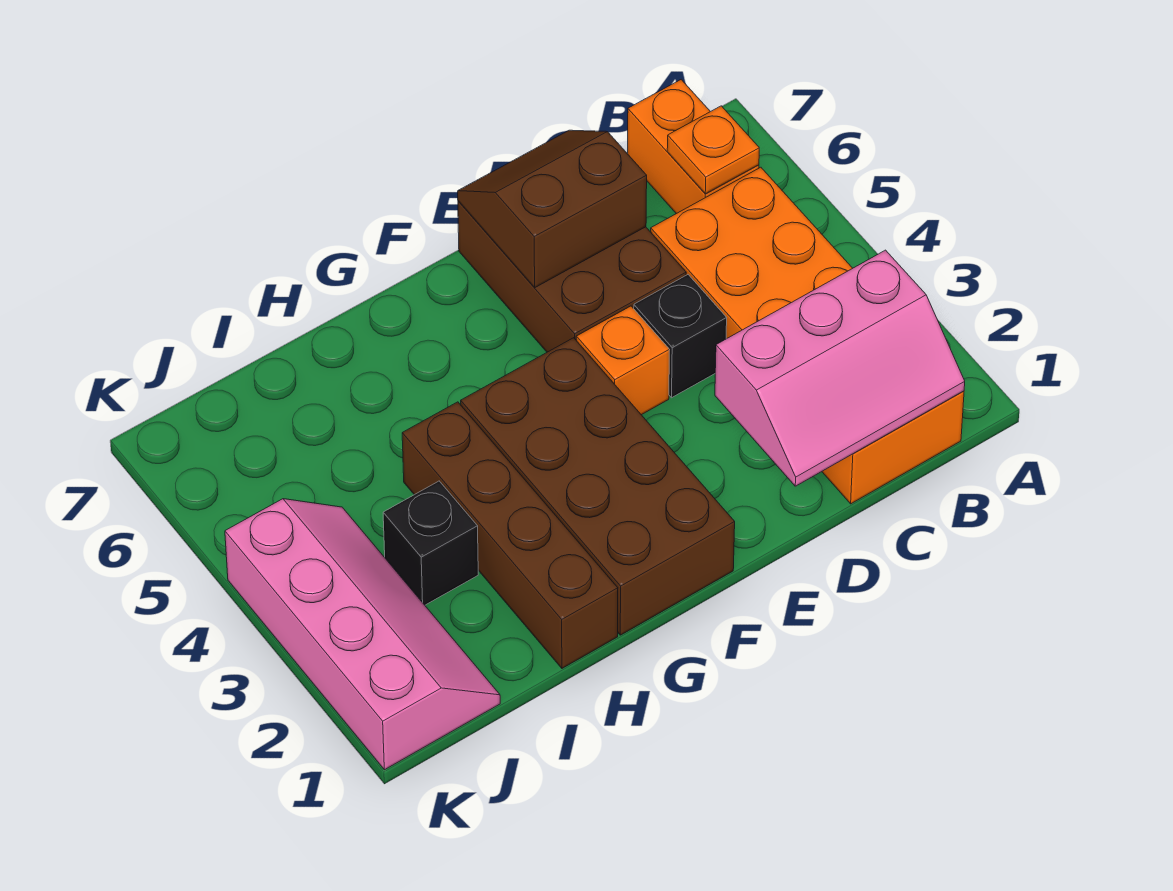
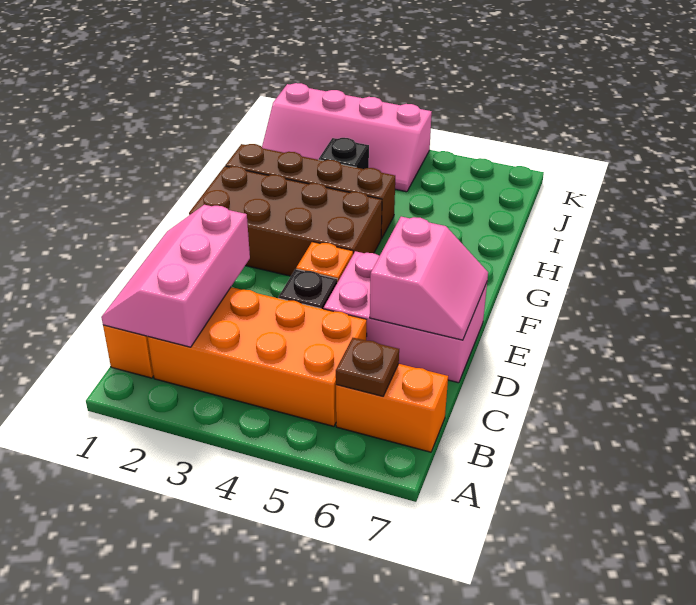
orange plate B6 level 2 -> brown plate B6 level 2
brown brick D5:E7 level 1 -> pink brick D5:E7 level 1
brown slope D6:E7 level 2 top 6 -> pink slope D6:E7 level 2 top 6

